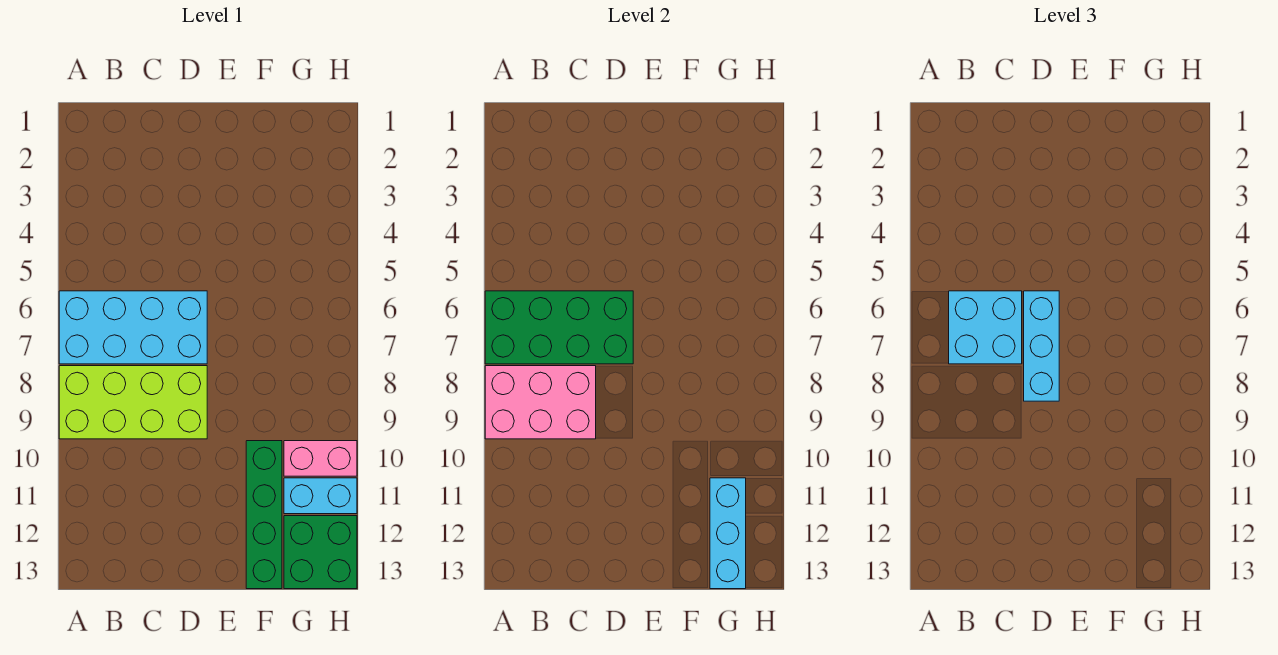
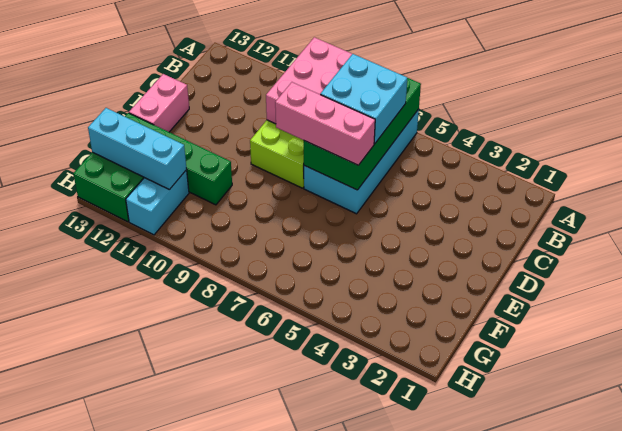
cyan brick D6:D8 level 3 -> pink brick D6:D8 level 3
pink brick G10:H10 level 1 -> pink brick D13:E13 level 1

